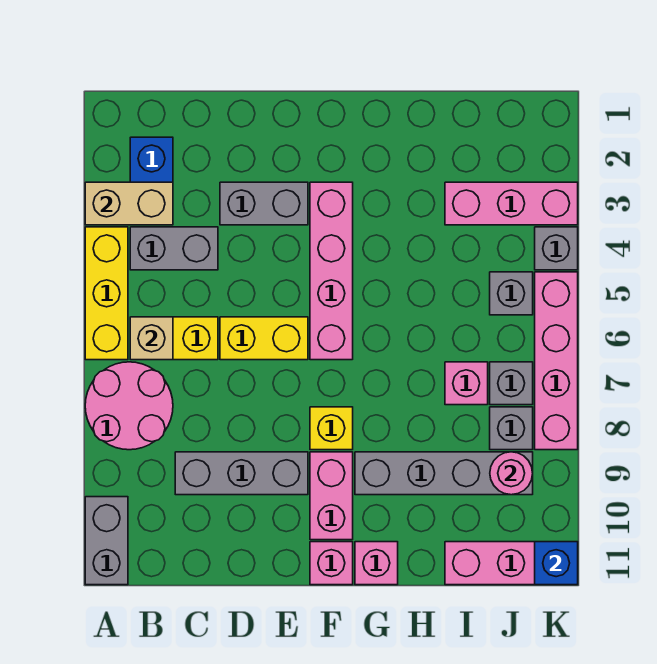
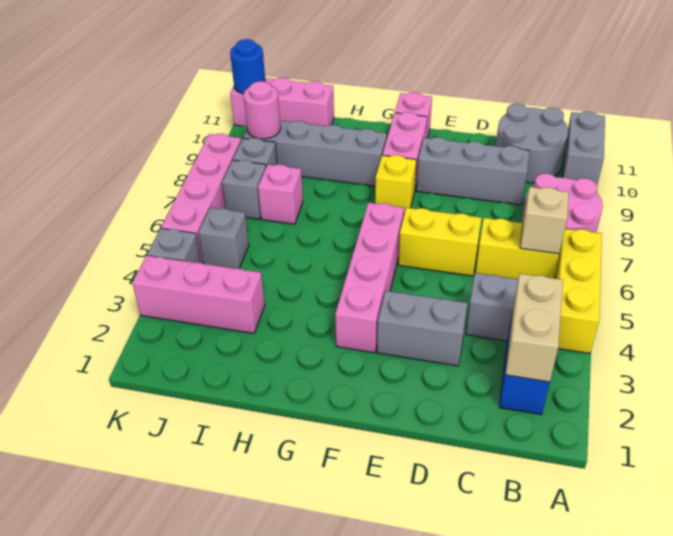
tan brick A3:B3 level 2 -> tan brick B2:B3 level 2
none -> grey round brick B10:C11 level 1
pink brick G11 level 1 -> none
blue brick K11 level 2 -> blue round brick K11 level 2

